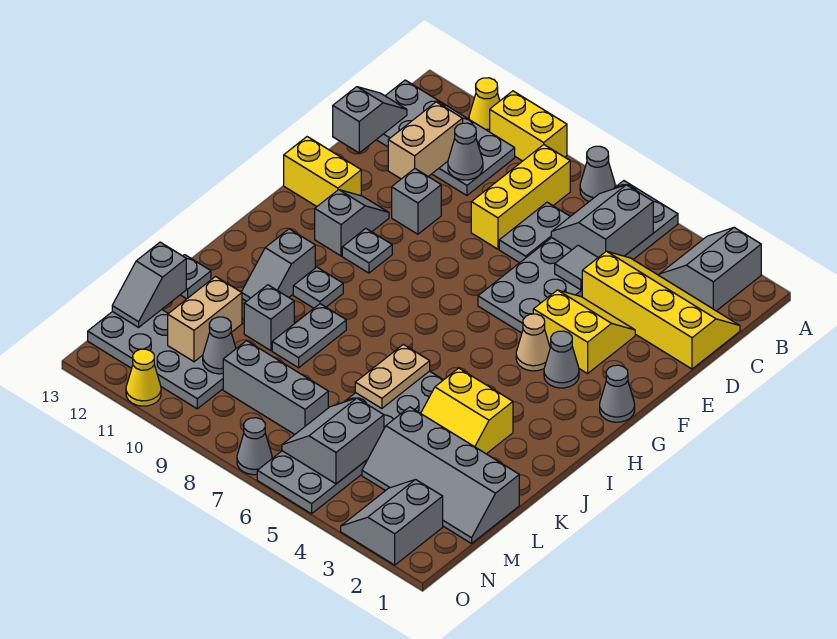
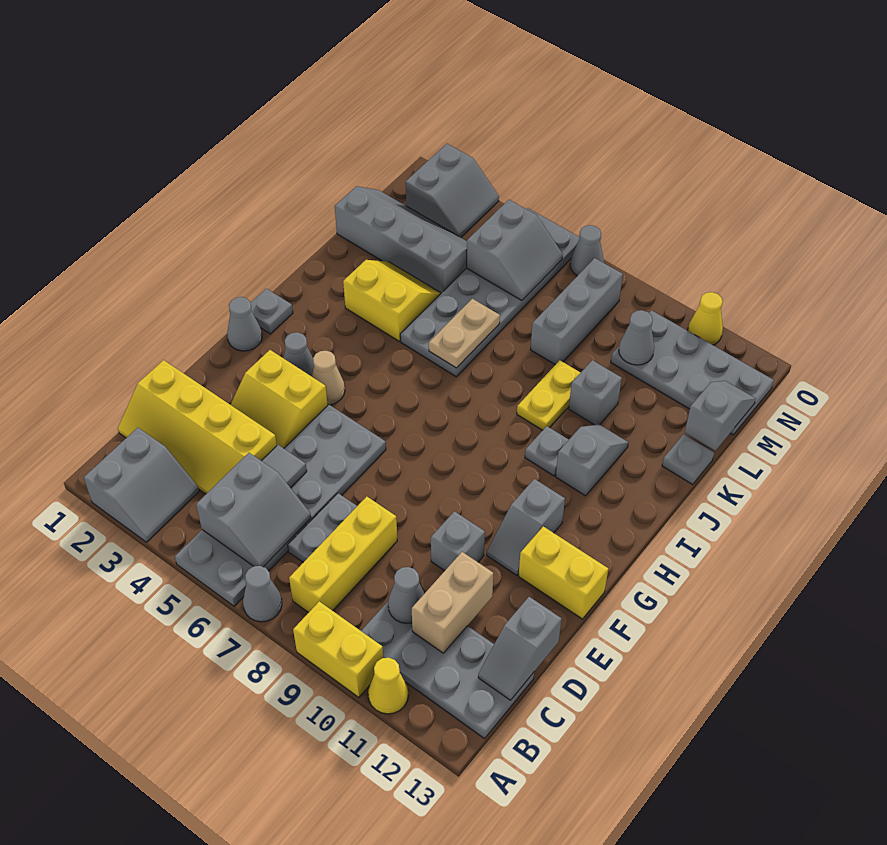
grey plate G10 level 1 -> grey plate H1 level 1
grey plate J9:K9 level 1 -> yellow plate J9:K9 level 1
tan brick L11:M11 level 2 -> none
grey brick M7:M9 level 1 -> grey brick L8:N8 level 1

